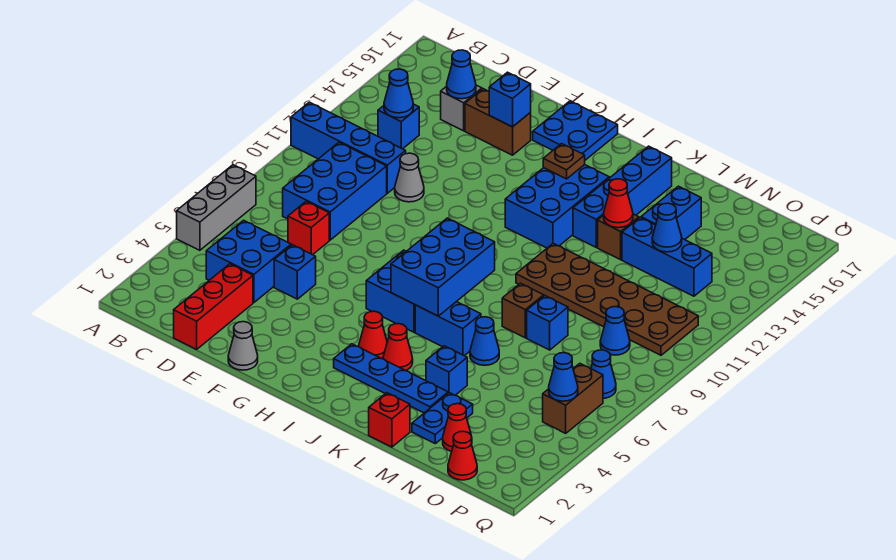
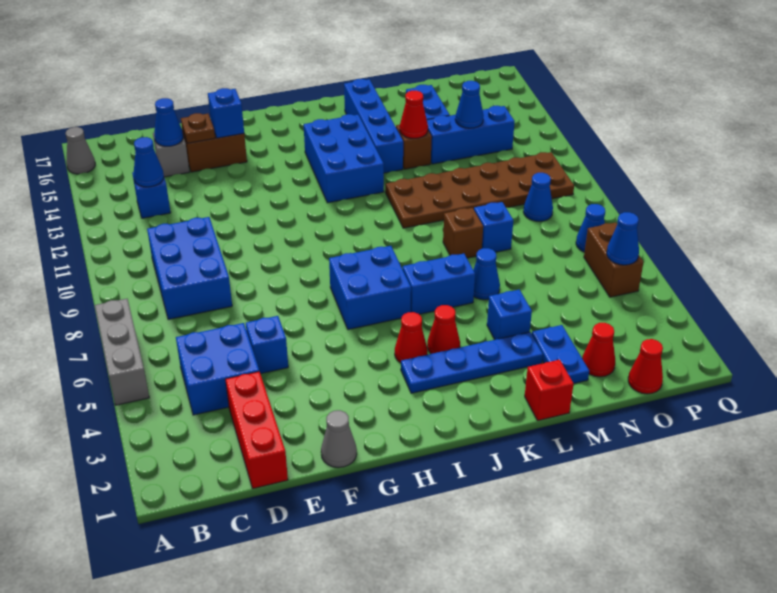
blue brick A11:D11 level 1 -> none
red brick D7 level 1 -> none
grey cone E11 level 1 -> grey cone A16 level 1
blue plate G16:H17 level 1 -> none
blue brick I6:J8 level 2 -> none
brown plate I14 level 2 -> brown plate E15 level 2

